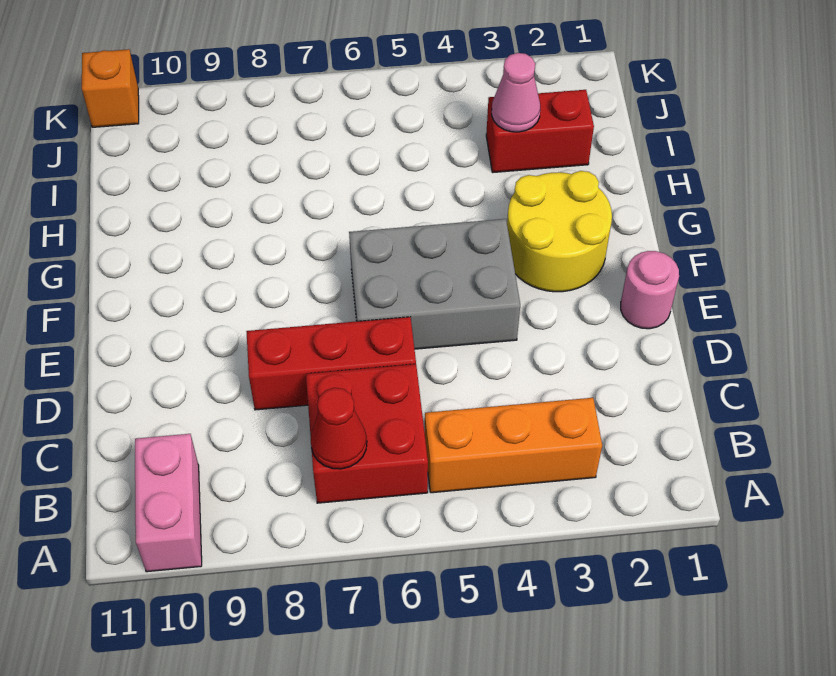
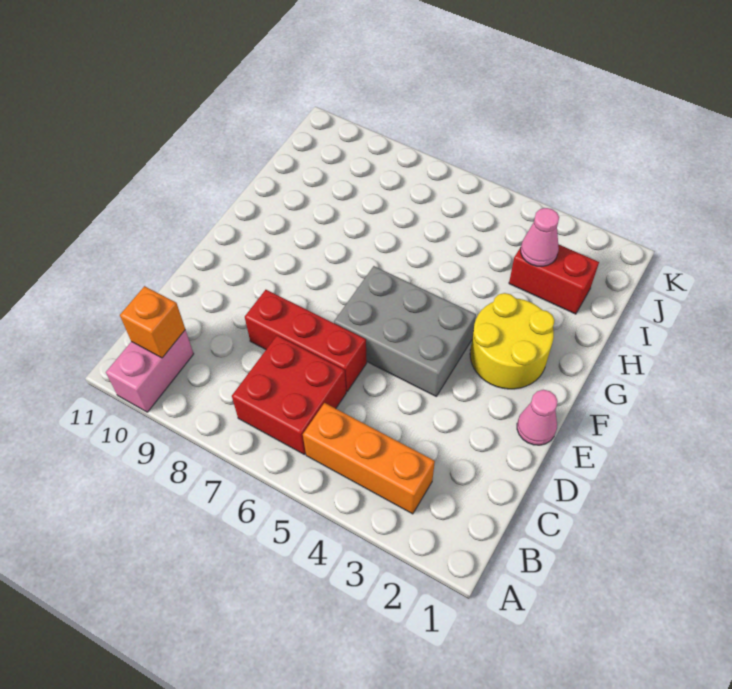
red cone B7 level 2 -> none
pink round brick E1 level 1 -> pink cone E1 level 1
orange brick K11 level 1 -> orange brick B10 level 2

